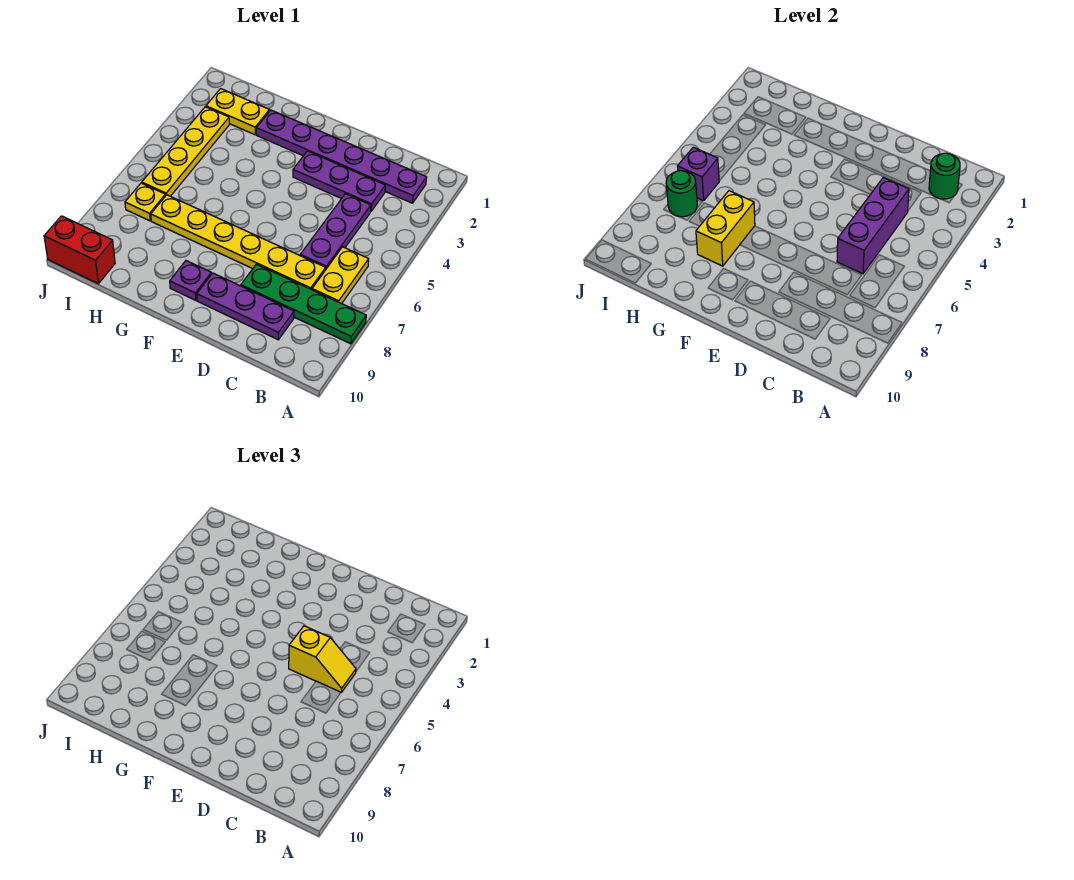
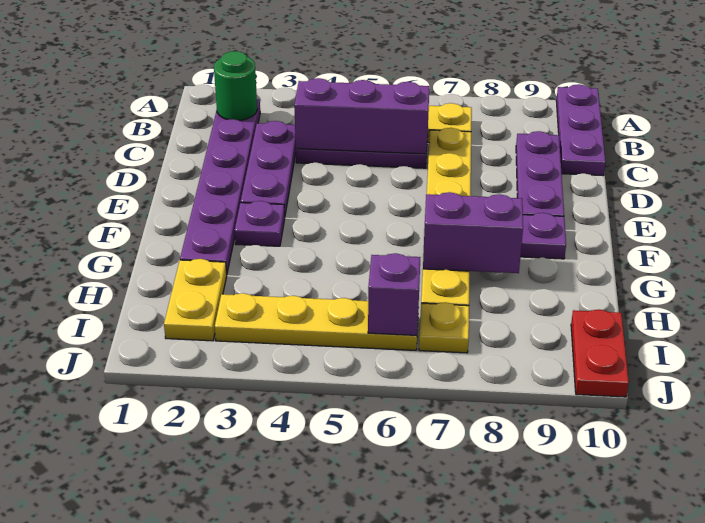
green plate A8:D8 level 1 -> none
none -> purple plate A10:C10 level 1
yellow slope C5:D5 level 3 top D -> none
none -> purple plate F3 level 1
yellow brick G7:G8 level 2 -> purple brick G7:G8 level 2
green round brick I7 level 2 -> none
red brick I10:J10 level 1 -> red plate I10:J10 level 1

